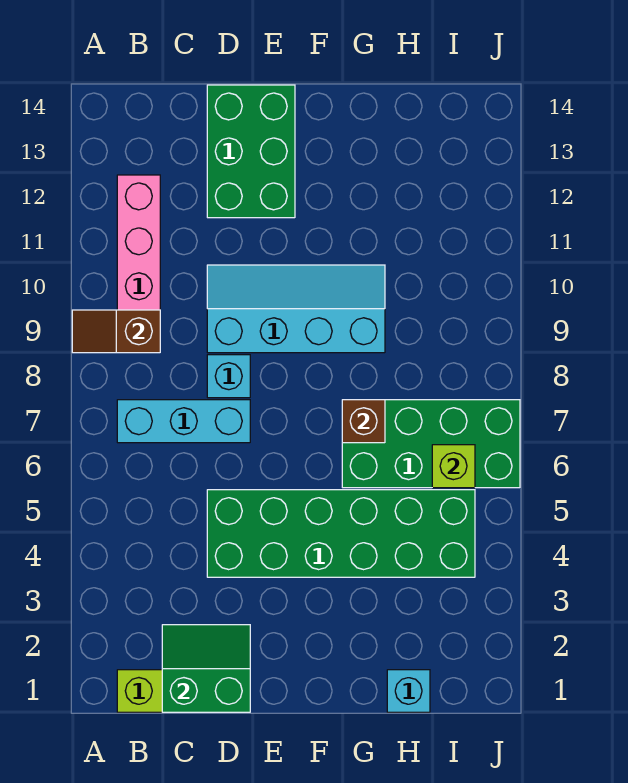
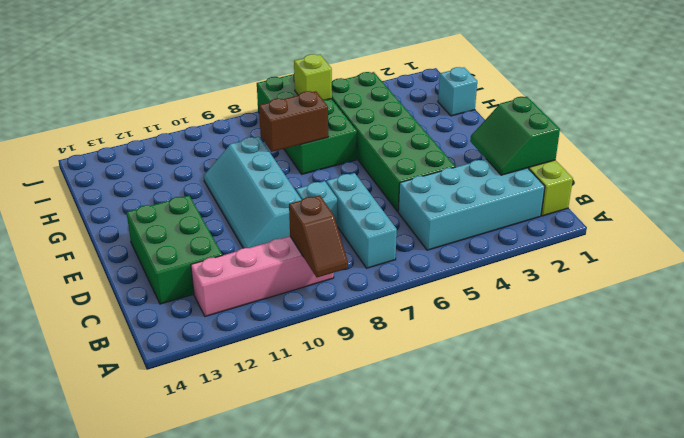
none -> cyan brick B2:C5 level 1
green brick D12:E14 level 1 -> green brick C12:E13 level 1
brown brick G7 level 2 -> brown brick G7:G8 level 2

